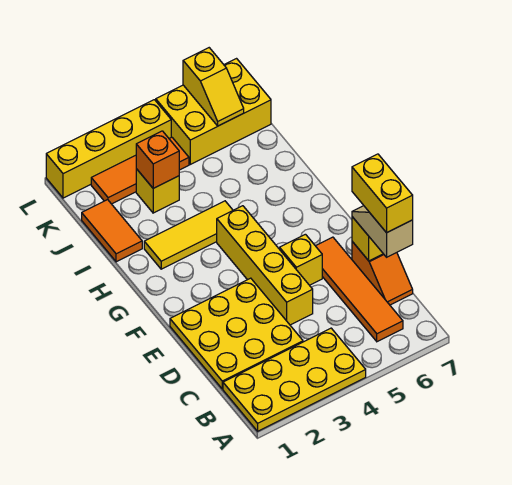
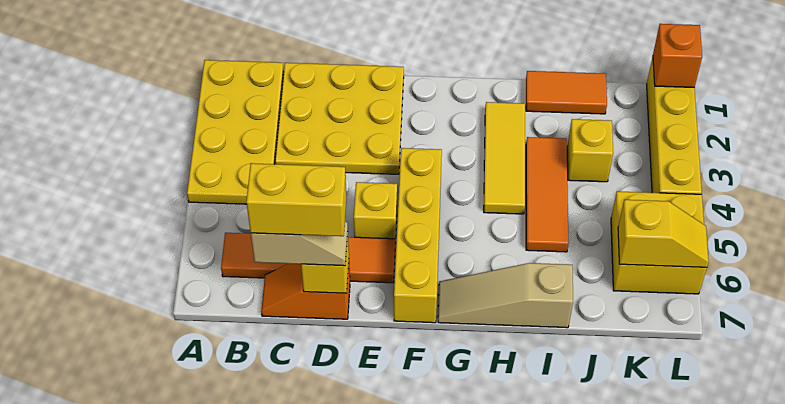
yellow brick D4:G4 level 1 -> yellow brick F4:F7 level 1
none -> tan slope G7:I7 level 1 top I
orange brick J3 level 2 -> orange brick L1 level 2
orange tile K2:K4 level 1 -> orange tile I3:I5 level 1
yellow brick K5:L7 level 1 -> yellow brick K5:L6 level 1
yellow slope K6:L6 level 2 top L -> yellow slope K6:L6 level 2 top K

